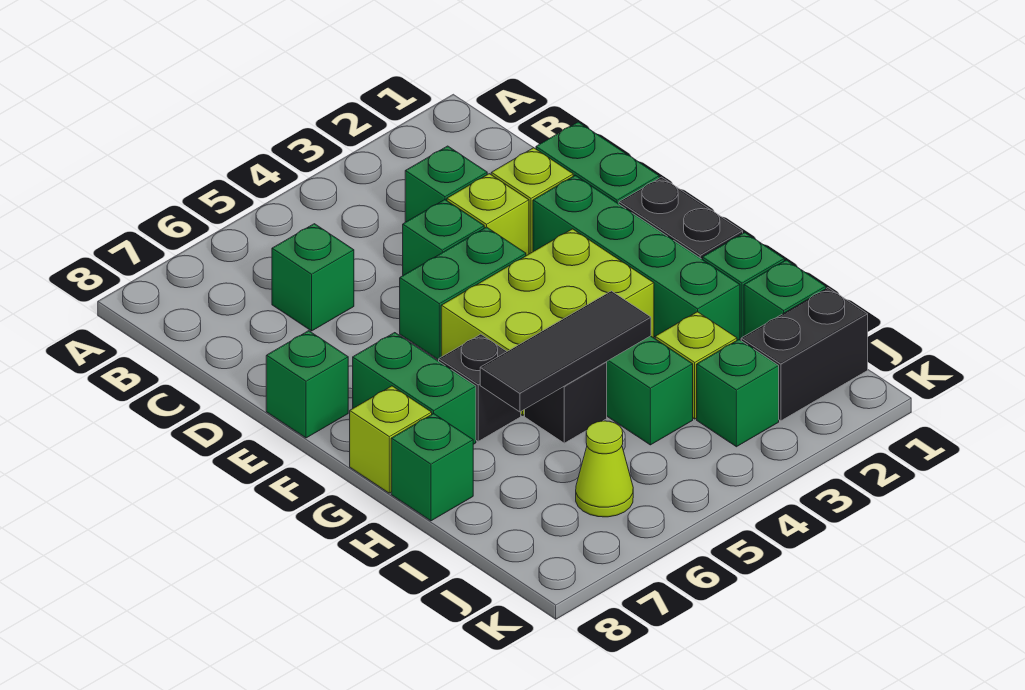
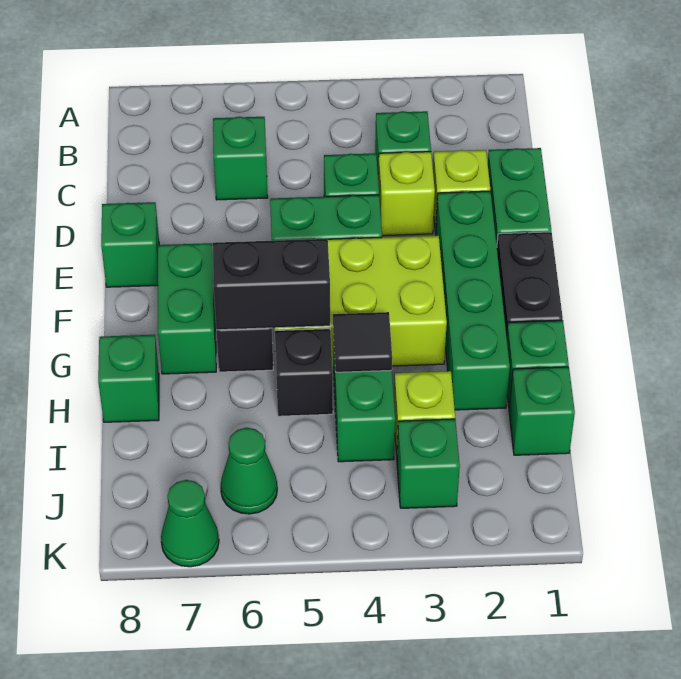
lime brick G8 level 1 -> none
black tile H4:H6 level 2 -> black tile H4 level 2
black brick J1:J2 level 1 -> black brick G5:G6 level 2
lime cone J6 level 1 -> green cone J6 level 1
none -> green cone K7 level 1

